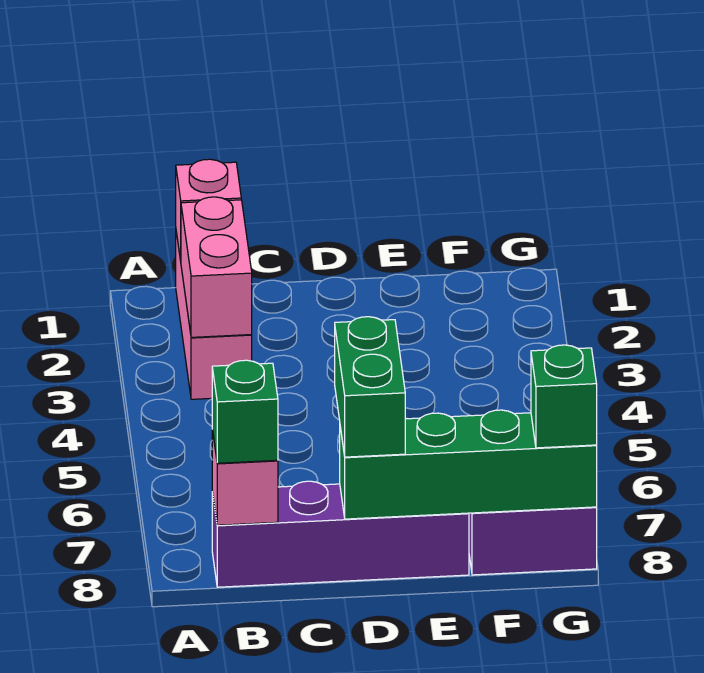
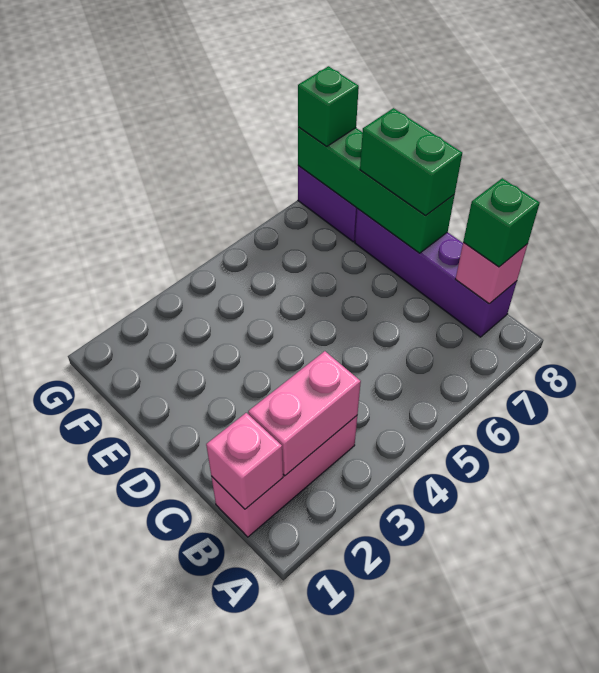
green brick D7:D8 level 3 -> green brick D8:E8 level 3

